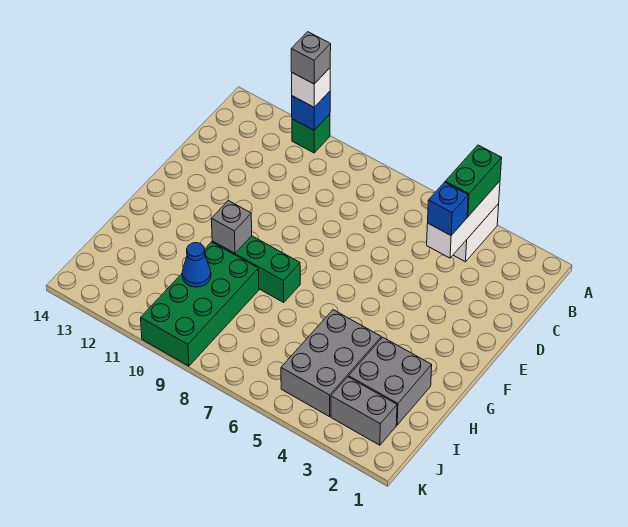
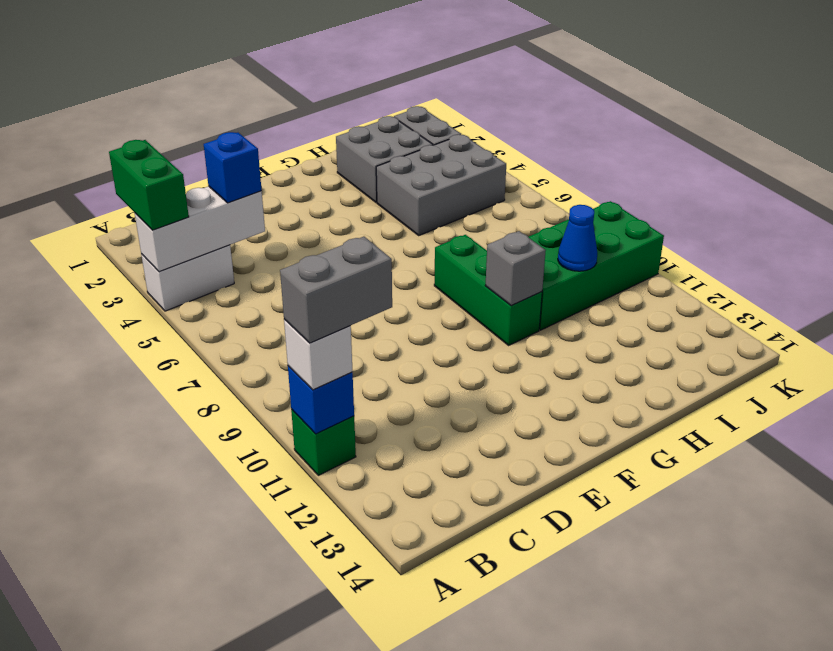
green brick A4:B4 level 3 -> green brick A3:A4 level 3
grey brick A11 level 4 -> grey brick A11:B11 level 4

